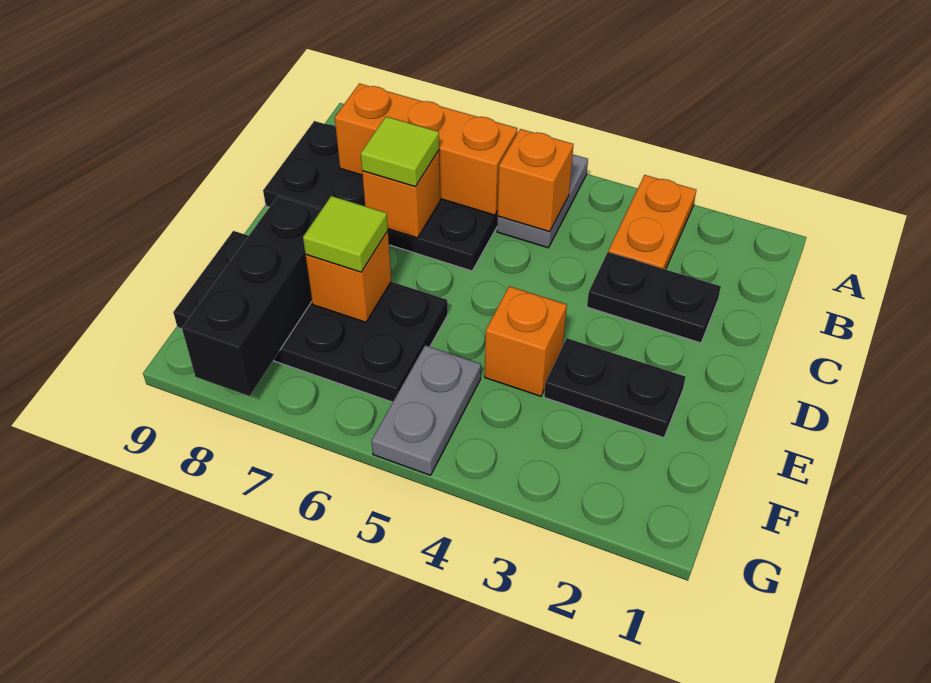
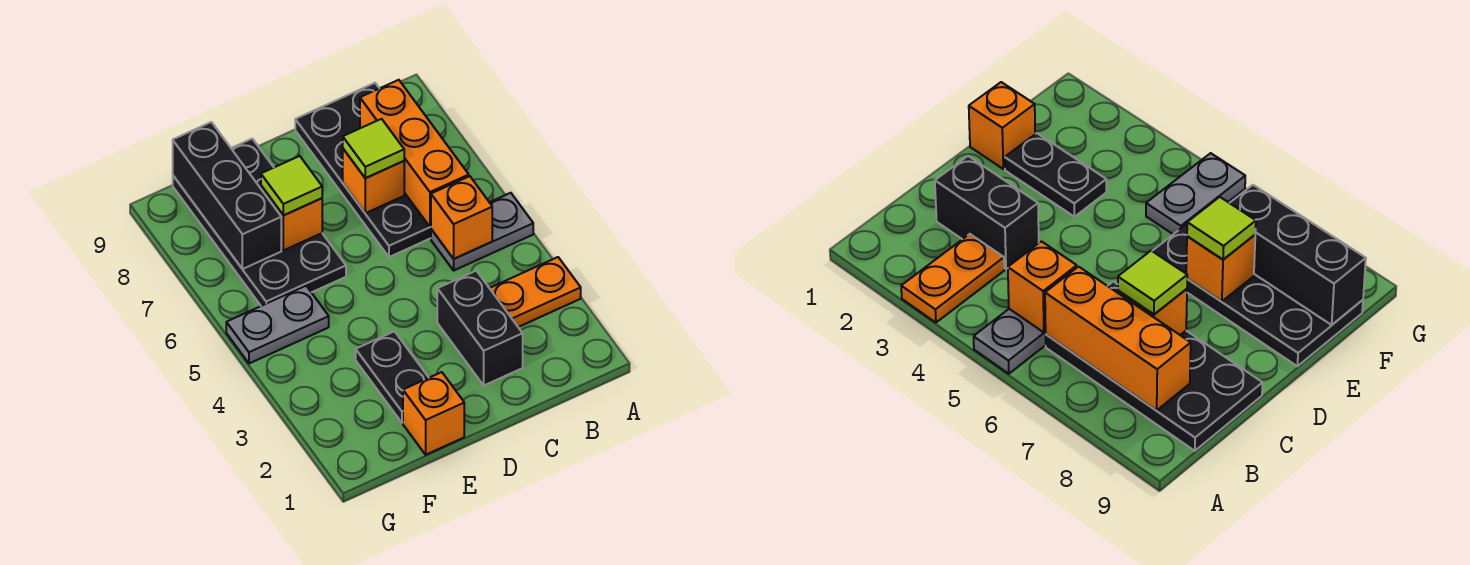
black plate C2:C3 level 1 -> black brick C2:C3 level 1
orange brick E4 level 1 -> orange brick E1 level 1
black brick E8:G8 level 2 -> black brick F7:F9 level 2

